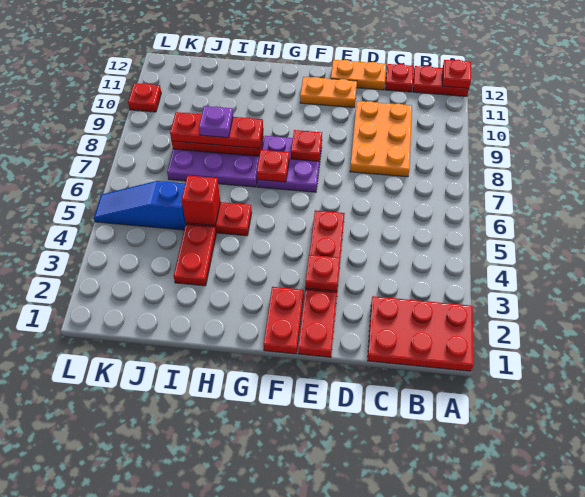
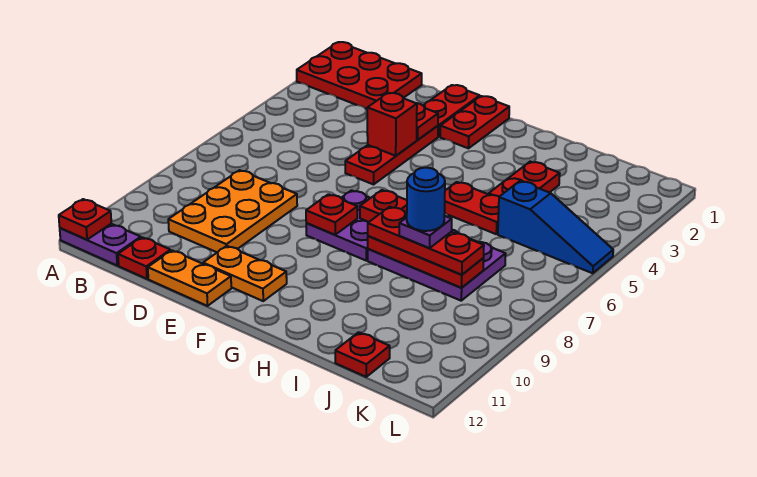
red plate A12:B12 level 1 -> purple plate A12:B12 level 1
red brick I5 level 2 -> red brick E4 level 2
none -> blue round brick I8 level 5
red plate L10 level 1 -> red plate J12 level 1

